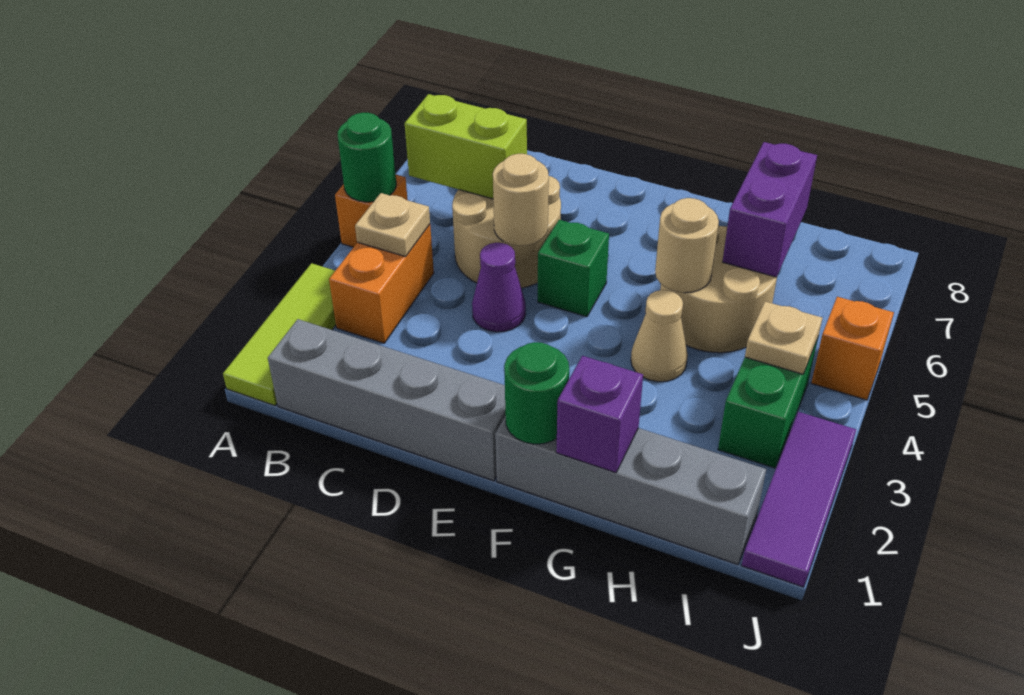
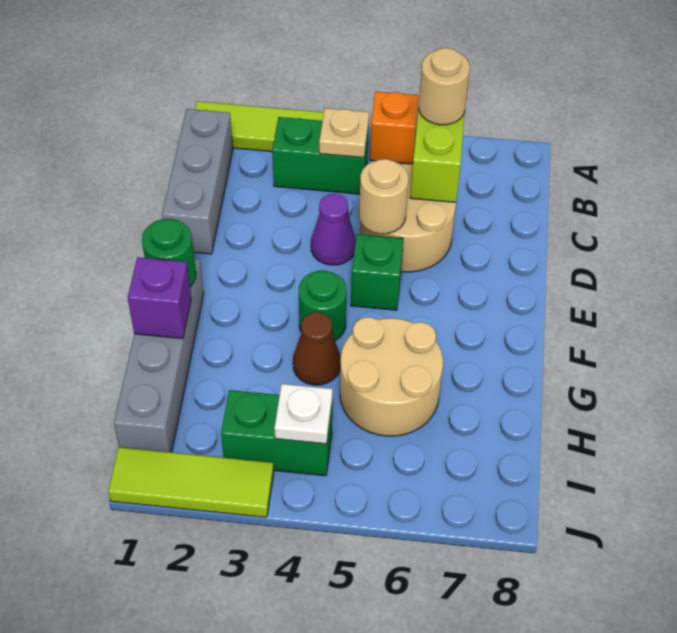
green round brick A5 level 2 -> green round brick F4 level 1
grey brick B1:E1 level 1 -> grey brick B1:D1 level 1
orange brick B3:B4 level 1 -> green brick B3:B4 level 1
tan cone G4 level 1 -> brown cone G4 level 1
tan round brick G5 level 2 -> tan round brick B6 level 3
purple brick H6:H7 level 2 -> none
tan plate I4 level 2 -> white plate I4 level 2
purple tile J1:J3 level 1 -> lime tile J1:J3 level 1
orange brick J5 level 1 -> none

